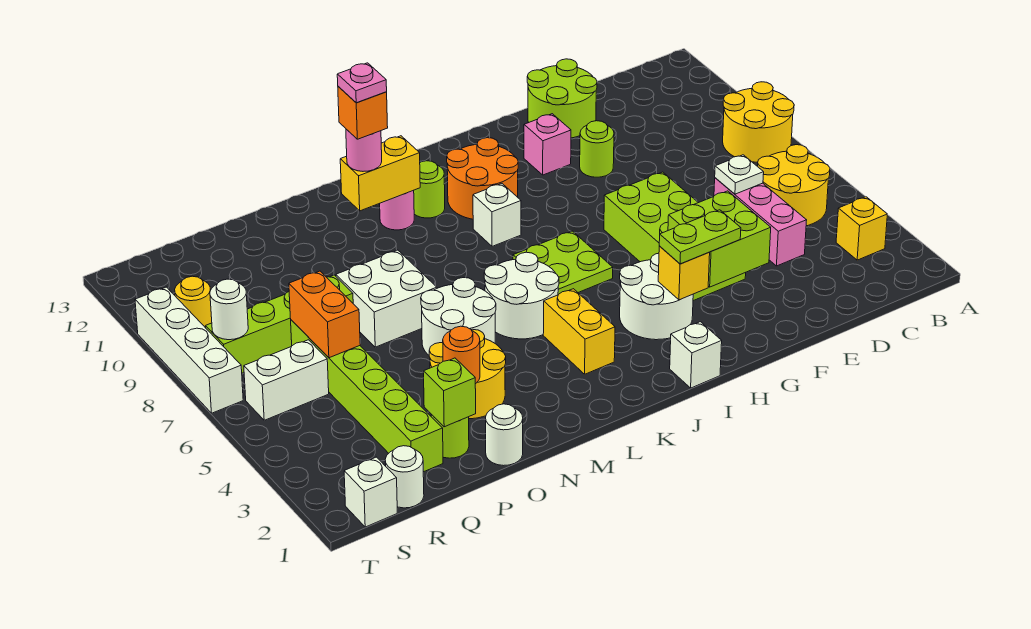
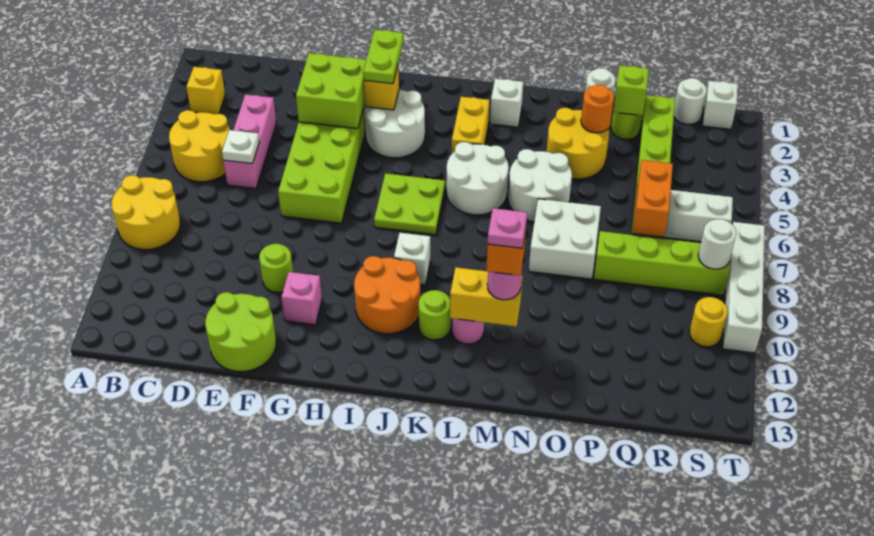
lime plate G3:H3 level 3 -> lime plate H2:H3 level 3
white brick I1 level 1 -> white brick L2 level 1

